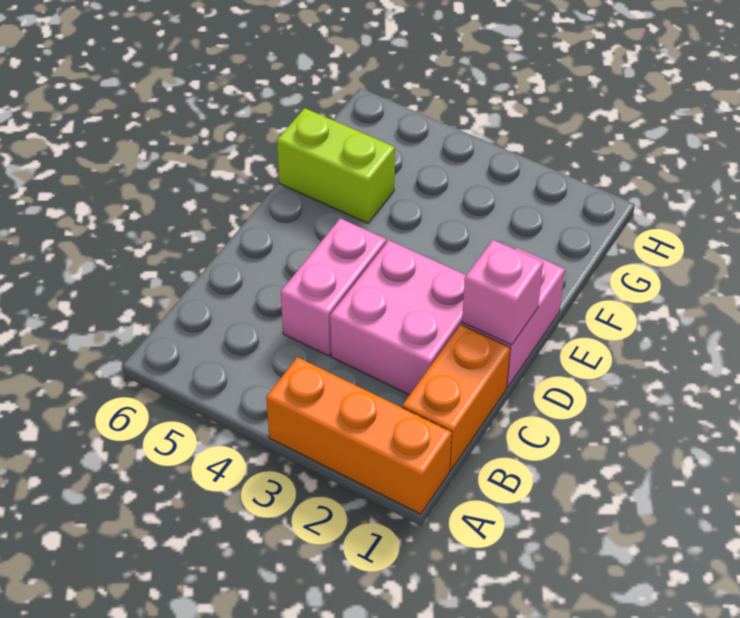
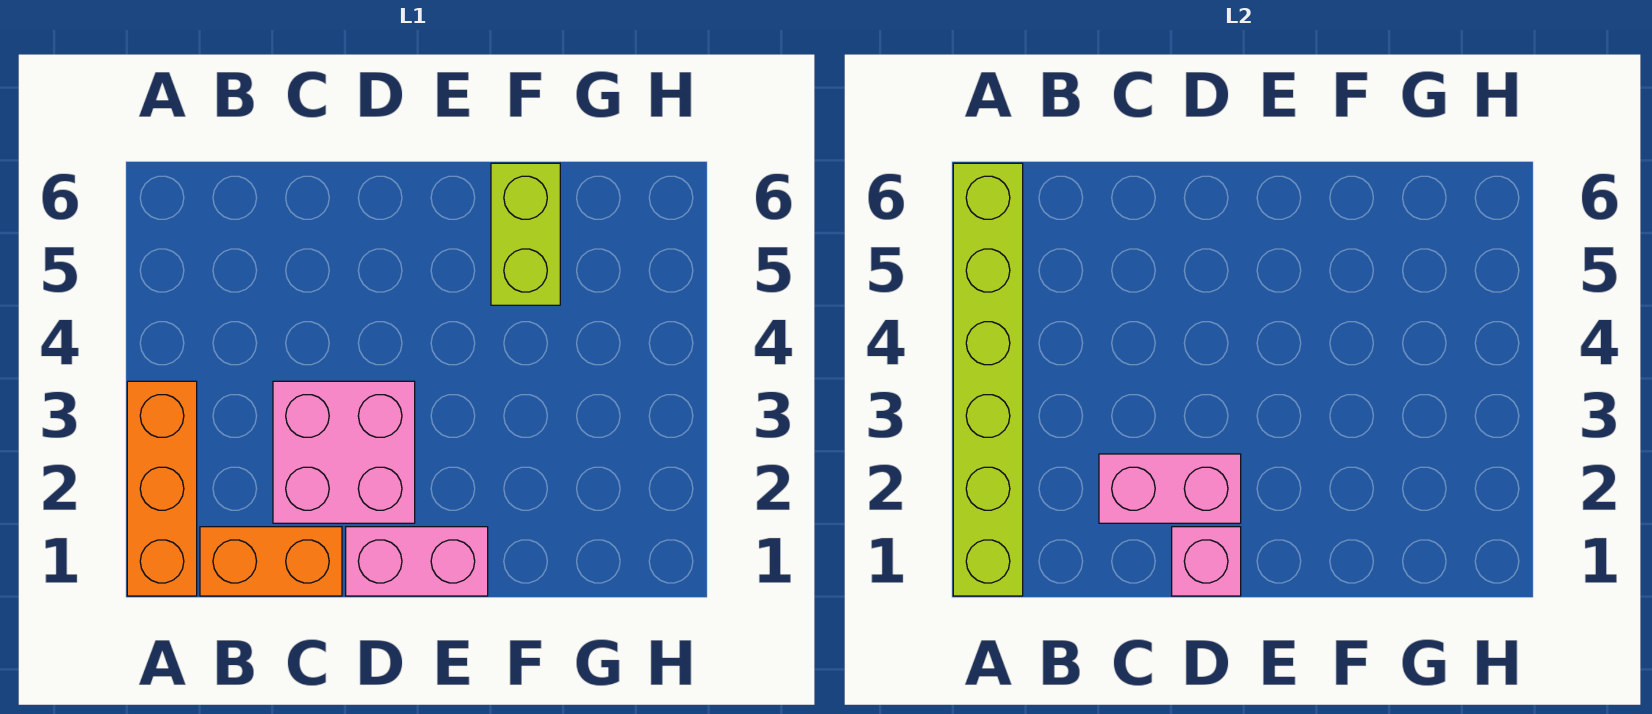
none -> lime brick A1:A6 level 2
pink brick C4:D4 level 1 -> pink brick C2:D2 level 2

